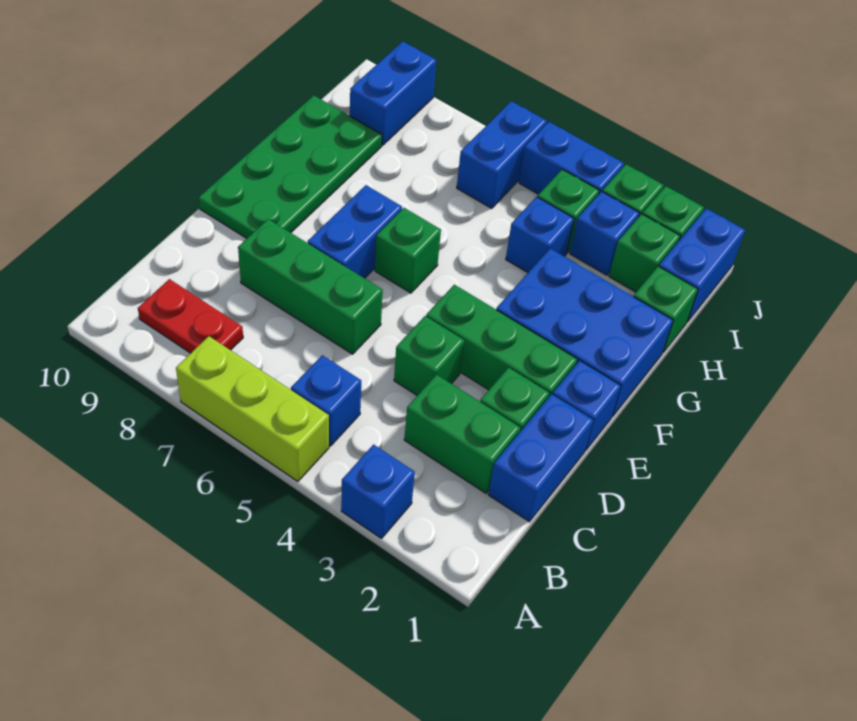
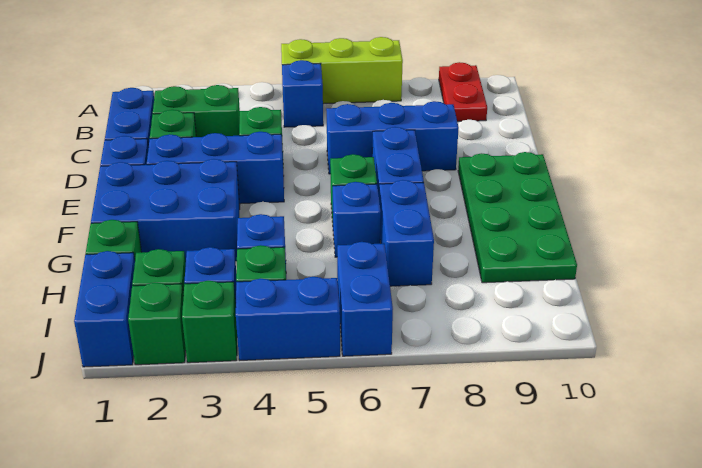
blue brick A3 level 1 -> blue brick G6 level 1
red plate B8:B9 level 1 -> red plate A9:B9 level 1
green brick D6:D8 level 1 -> blue brick D6:D8 level 1
green brick E2:E4 level 1 -> blue brick E2:E4 level 1
blue brick I9:J9 level 1 -> blue brick G7:H7 level 1

